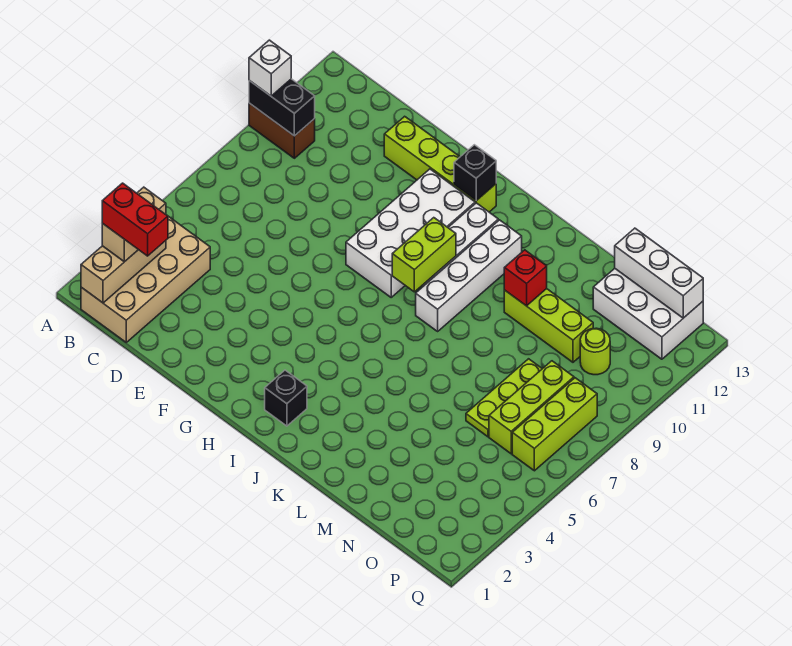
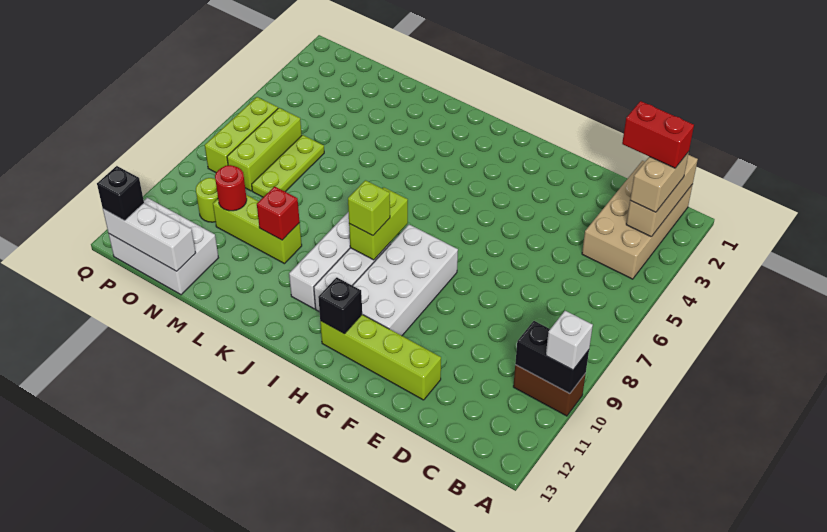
black brick I2 level 1 -> black brick P13 level 3
none -> lime brick I9 level 3
none -> red round brick N10 level 2

